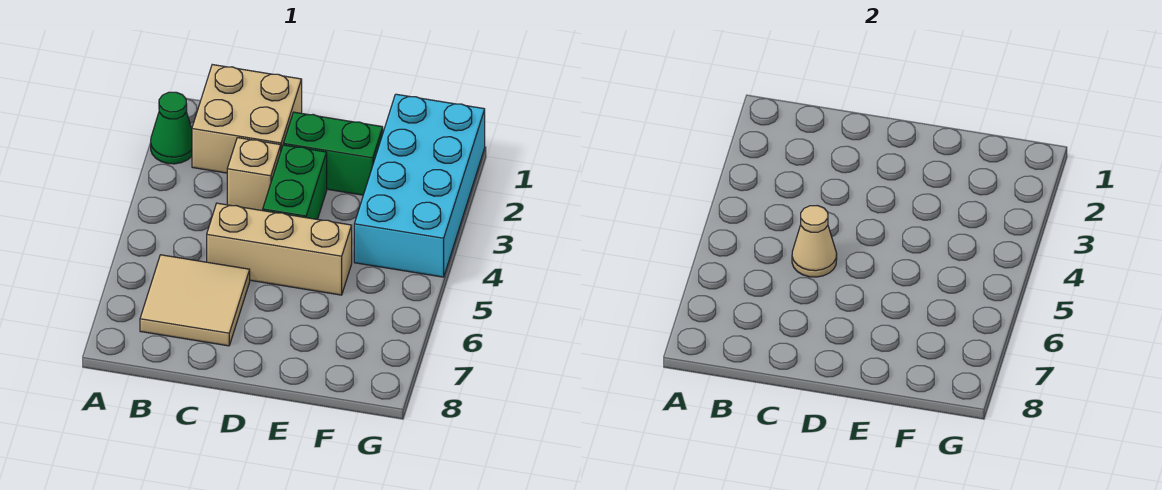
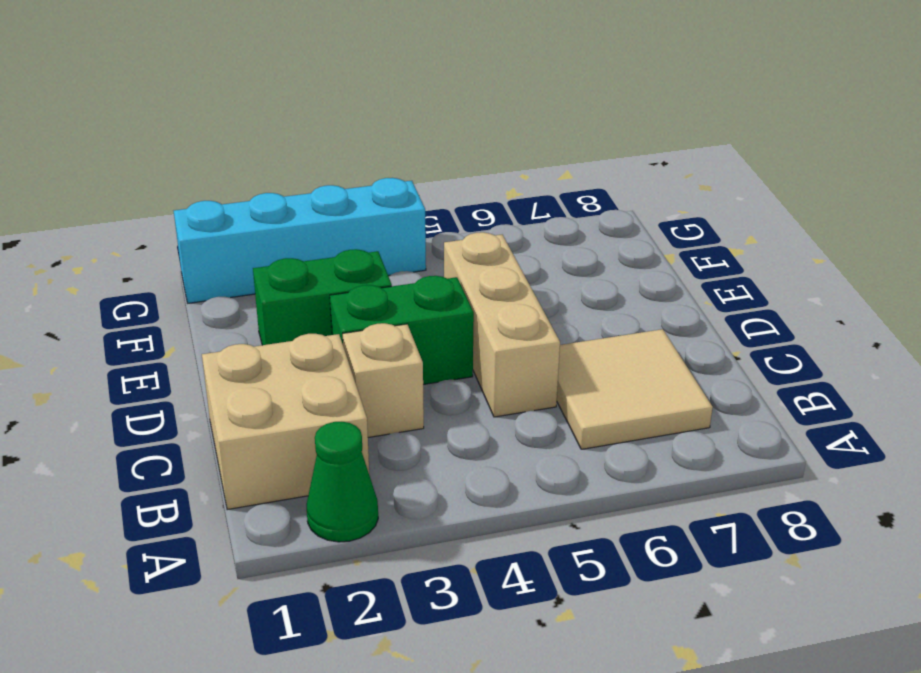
tan cone C5 level 2 -> none
green brick D2:E2 level 1 -> green brick E2:E3 level 1
cyan brick F1:G4 level 1 -> cyan brick G1:G4 level 1

